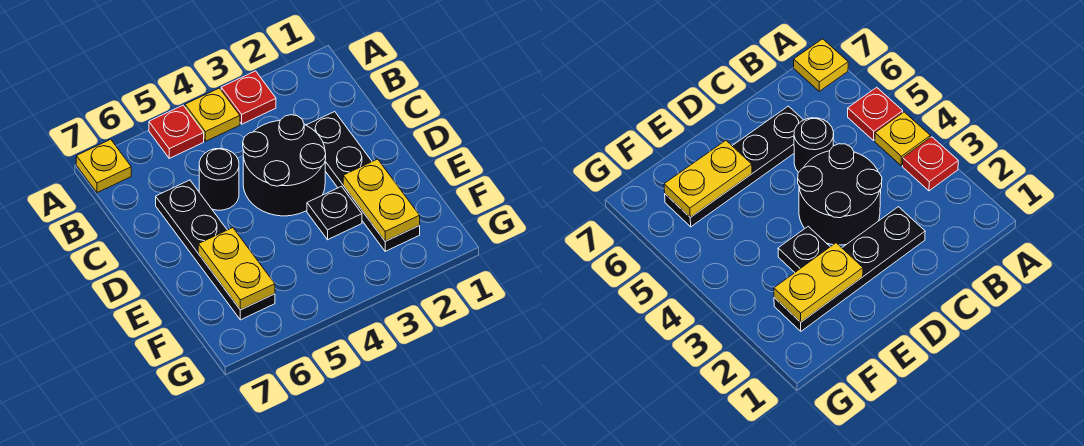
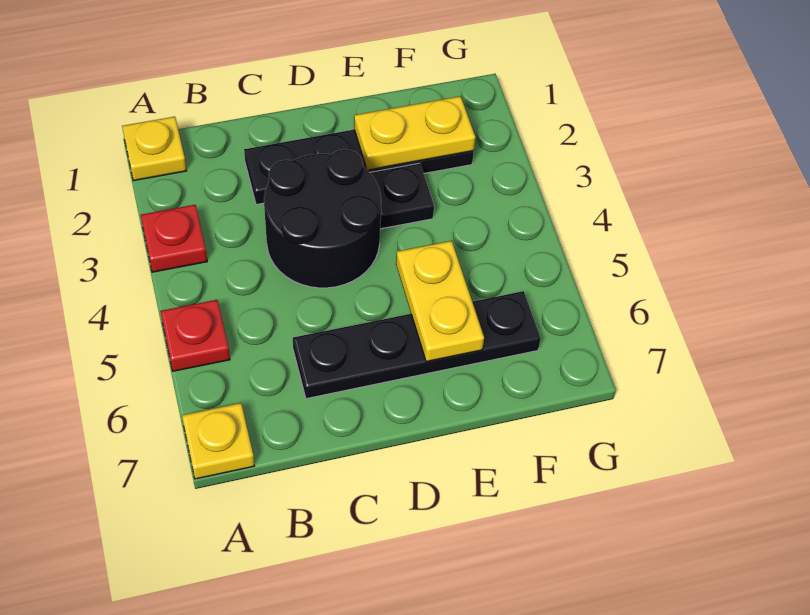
yellow plate A4 level 1 -> yellow plate A1 level 1
black round brick C5 level 1 -> none
yellow plate E6:F6 level 2 -> yellow plate E5:E6 level 2

